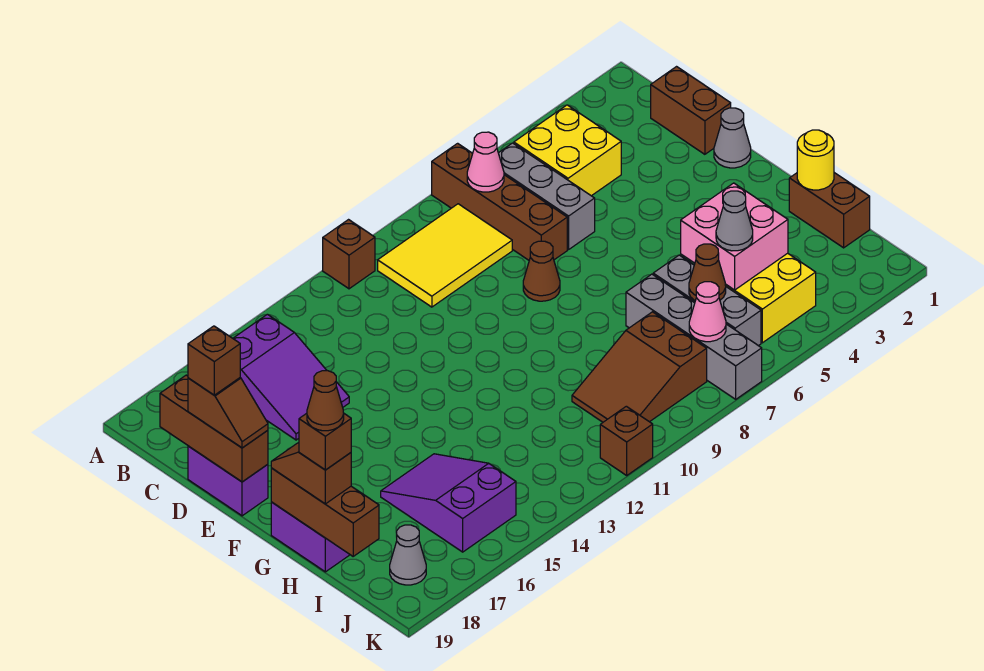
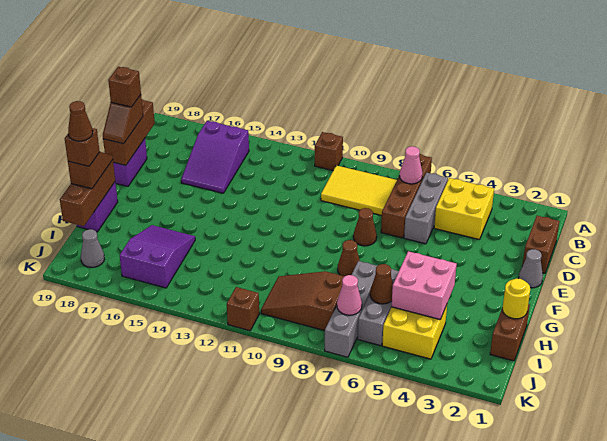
none -> brown cone G8 level 1
grey cone I5 level 3 -> none

